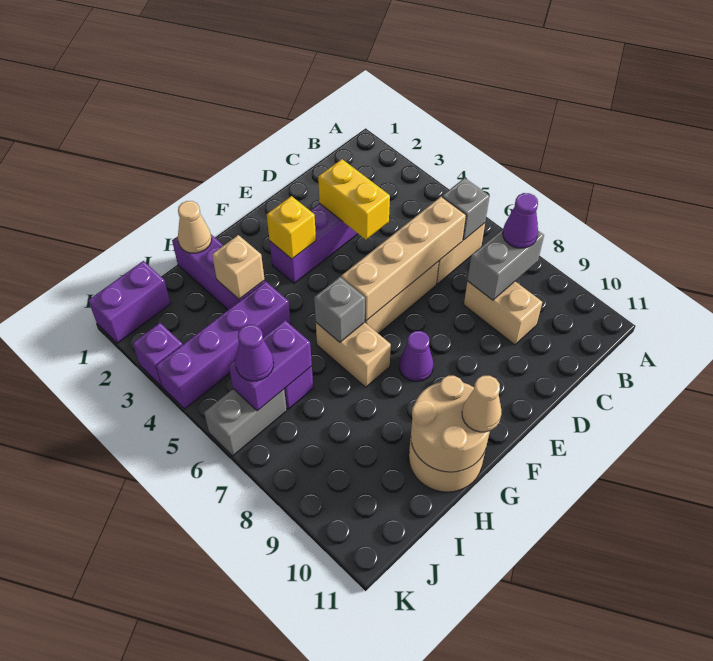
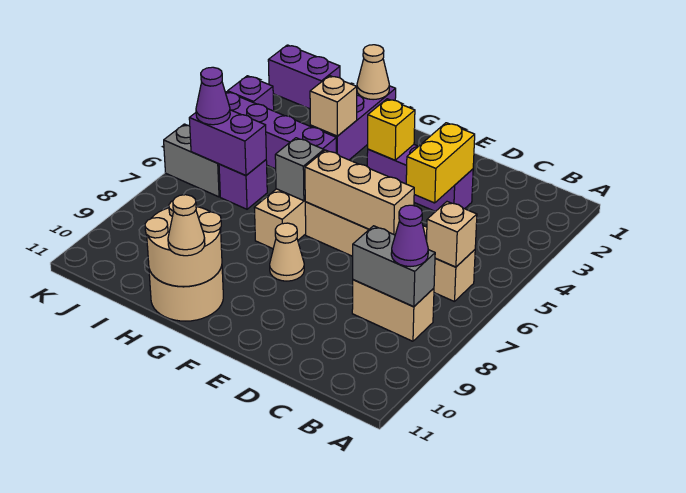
grey brick B6 level 2 -> tan brick B6 level 2
tan brick C6:F6 level 2 -> tan brick D6:F6 level 2
tan brick C8:C9 level 1 -> tan brick B8:C8 level 1
purple cone F8 level 1 -> tan cone F8 level 1

